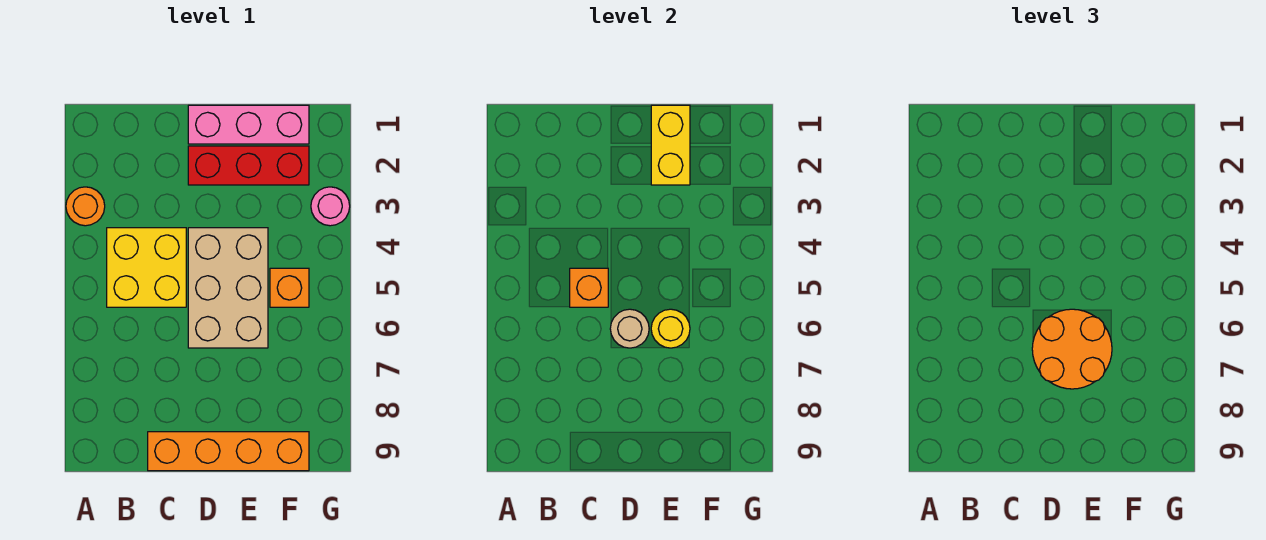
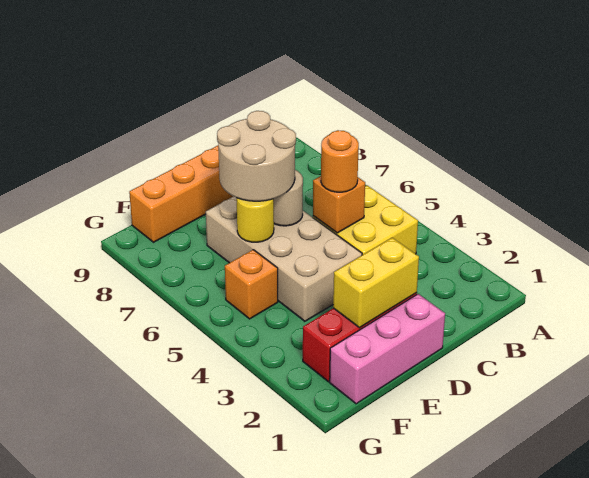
orange round brick A3 level 1 -> orange round brick C5 level 3
tan brick D4:E6 level 1 -> tan brick D4:E7 level 1
orange round brick D6:E7 level 3 -> tan round brick D6:E7 level 3
yellow brick E1:E2 level 2 -> yellow brick D2:E2 level 2
pink round brick G3 level 1 -> none

